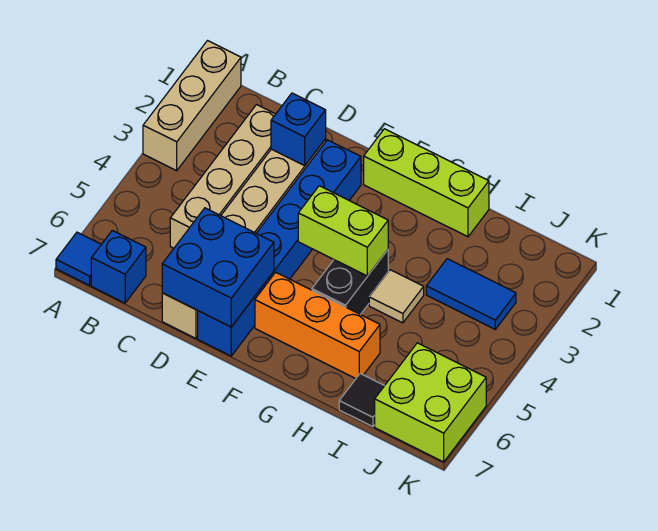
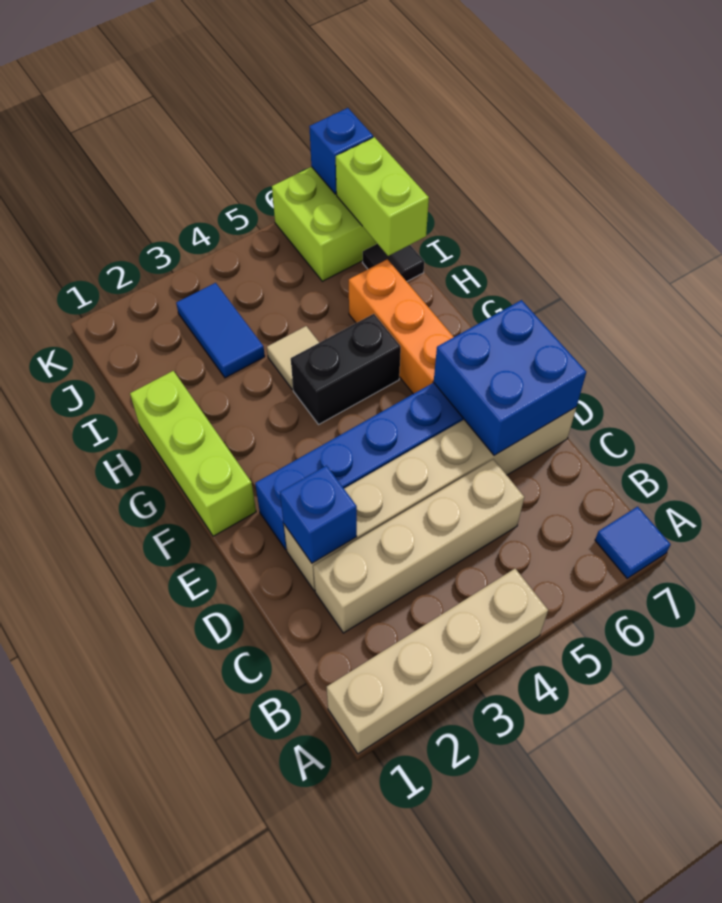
tan brick A1:A3 level 1 -> tan brick A1:A4 level 1
blue brick B7 level 1 -> blue brick K7 level 2
lime brick F4:G4 level 2 -> lime brick I7:J7 level 2

